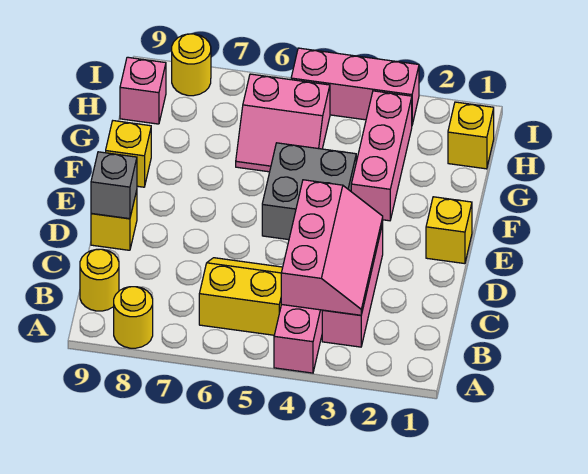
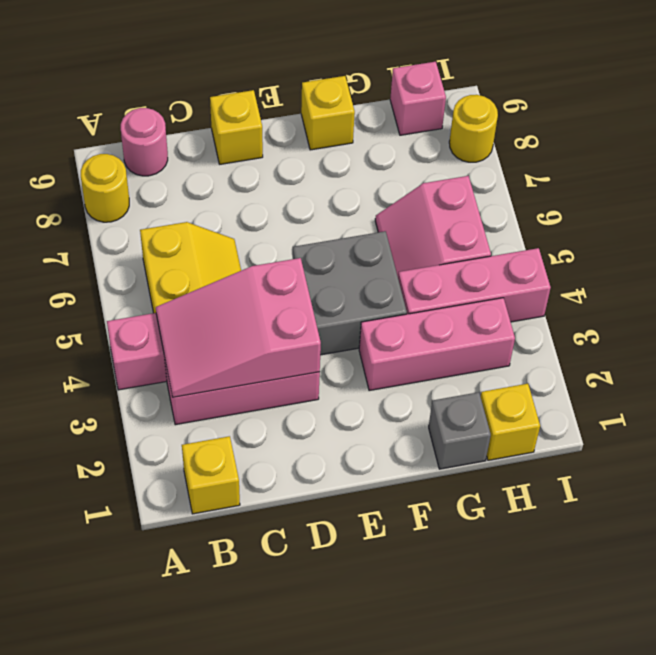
pink slope B3:D4 level 2 top 4 -> pink slope B3:D4 level 2 top D
yellow round brick B9 level 1 -> pink round brick B9 level 1
grey brick D9 level 2 -> grey brick G1 level 1
yellow brick E1 level 1 -> yellow brick B1 level 1
pink brick I3:I5 level 1 -> pink brick G4:I4 level 1

